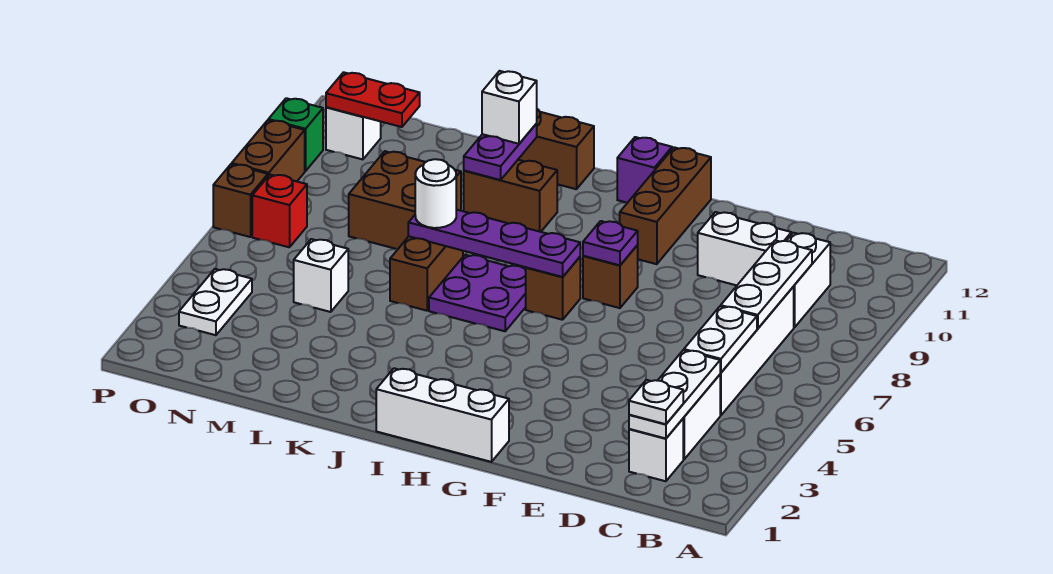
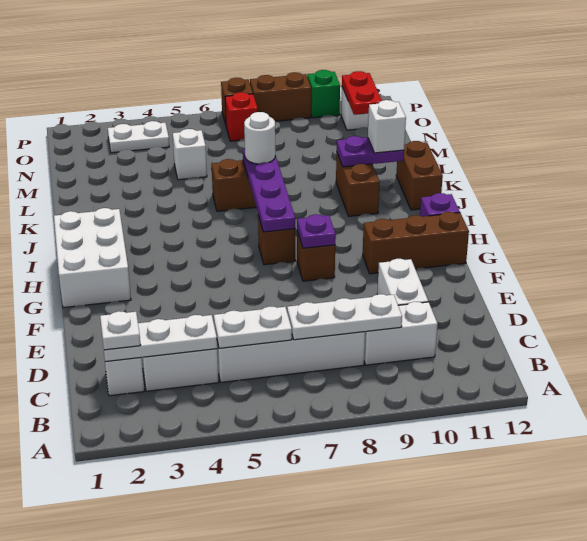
white brick G1:I1 level 1 -> white brick G1:I2 level 1
purple plate I6:J7 level 1 -> none
brown brick L8:M9 level 1 -> none

